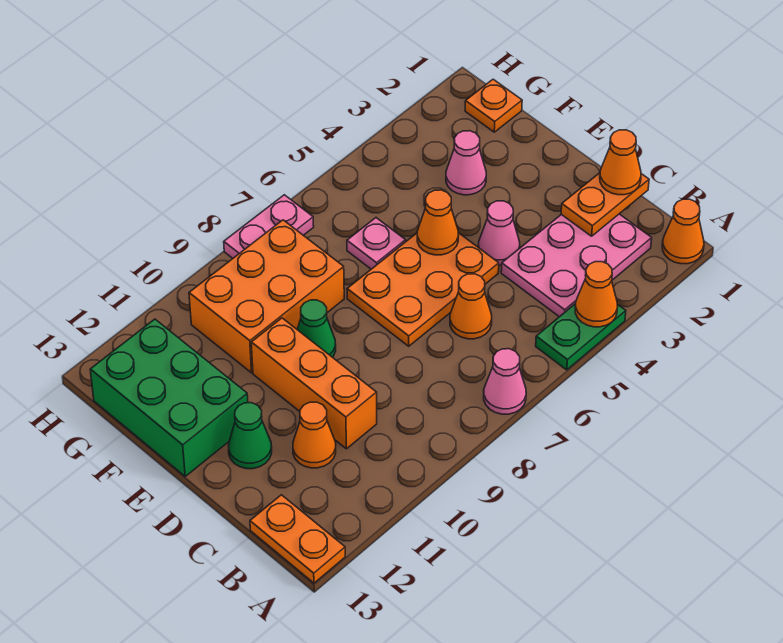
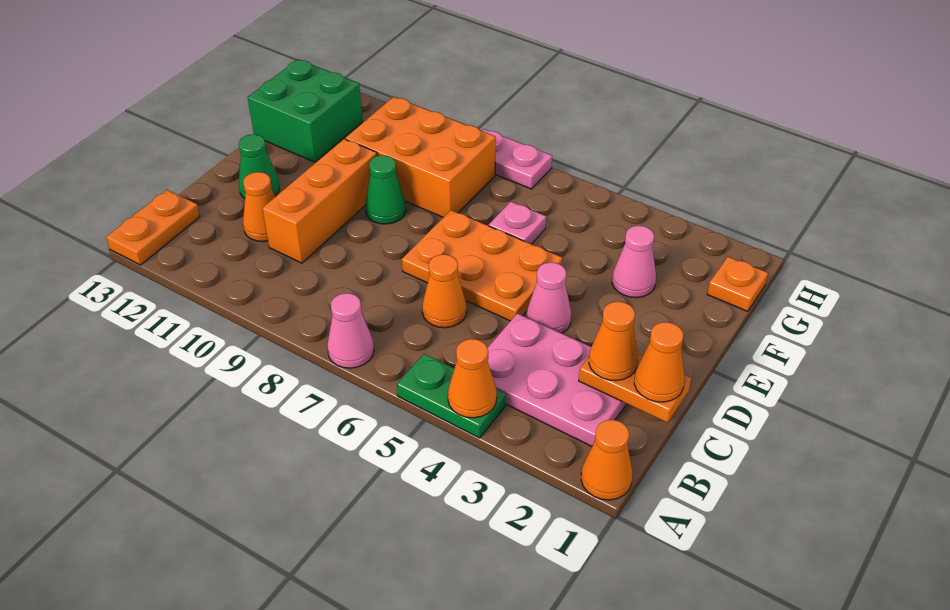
orange cone E5 level 2 -> orange cone C2 level 3
green brick E12:G13 level 1 -> green brick F12:G13 level 1

